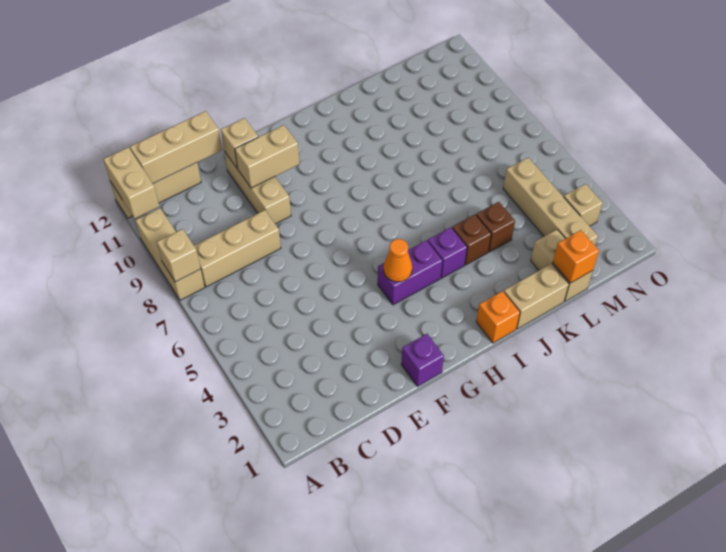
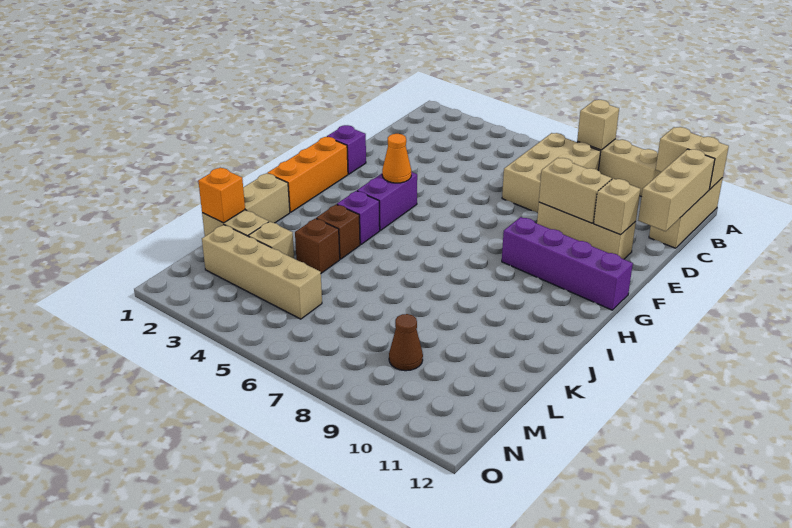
tan brick B8:D8 level 1 -> tan brick B7:D8 level 1
tan brick E10:F10 level 2 -> tan brick E9:E10 level 2
none -> purple brick G9:G12 level 1
orange brick I1 level 1 -> orange brick G1:I1 level 1
none -> brown cone M9 level 1
tan brick N3 level 1 -> tan brick L3 level 1

